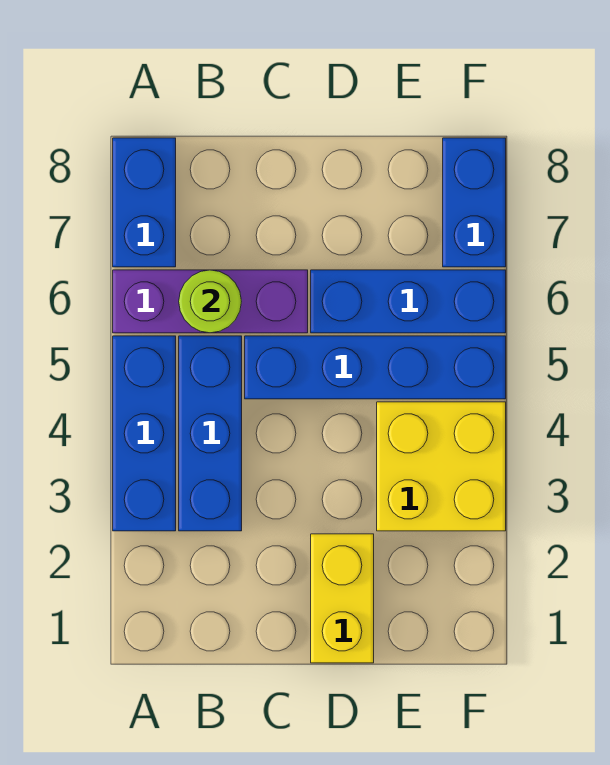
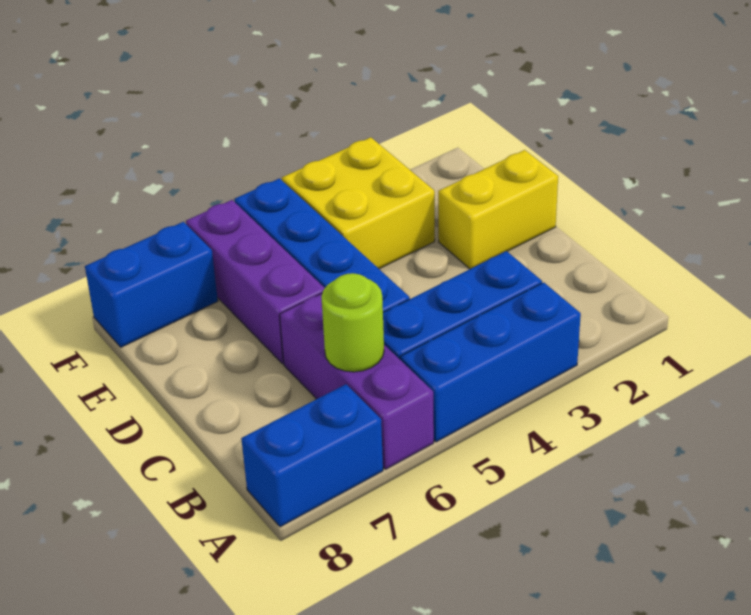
blue brick D6:F6 level 1 -> purple brick D6:F6 level 1

